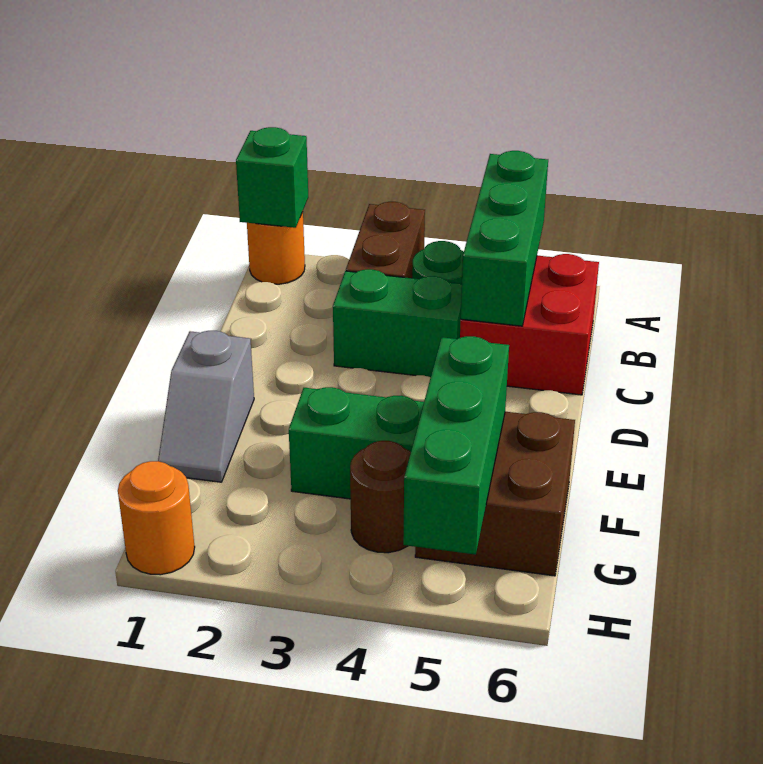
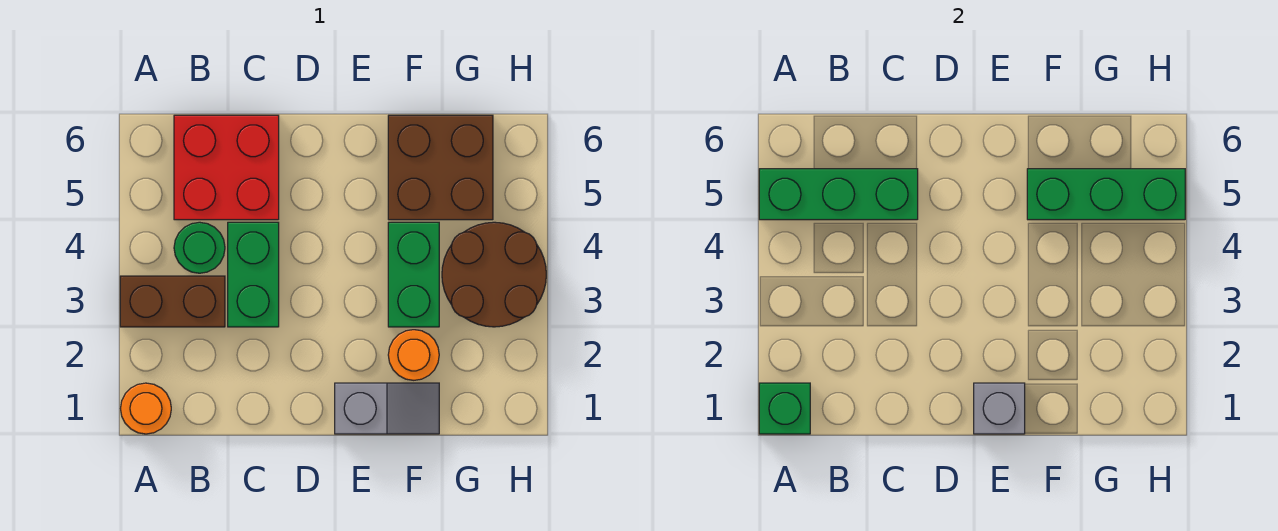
none -> grey brick E1 level 2
brown round brick G4 level 1 -> brown round brick G3:H4 level 1
orange round brick H1 level 1 -> orange round brick F2 level 1

